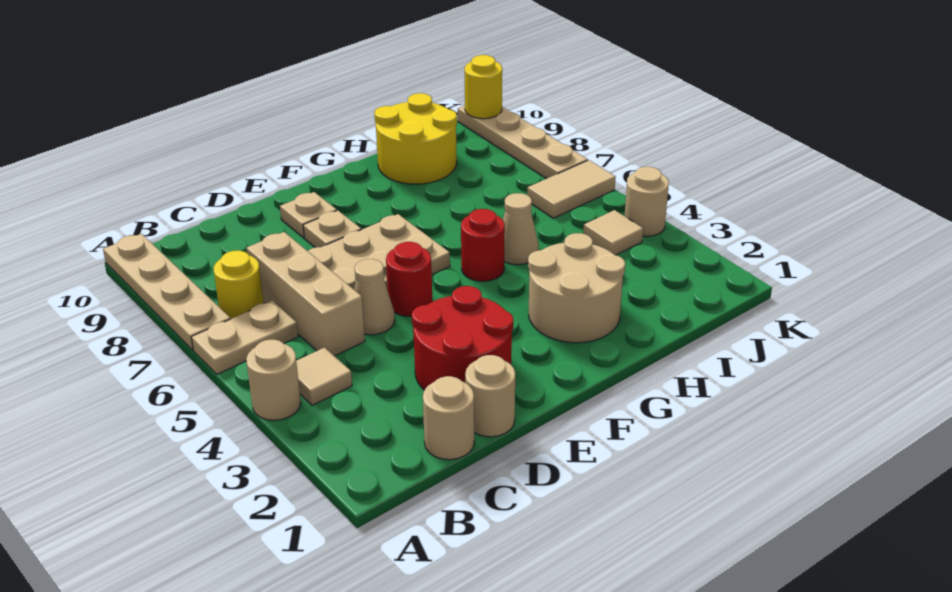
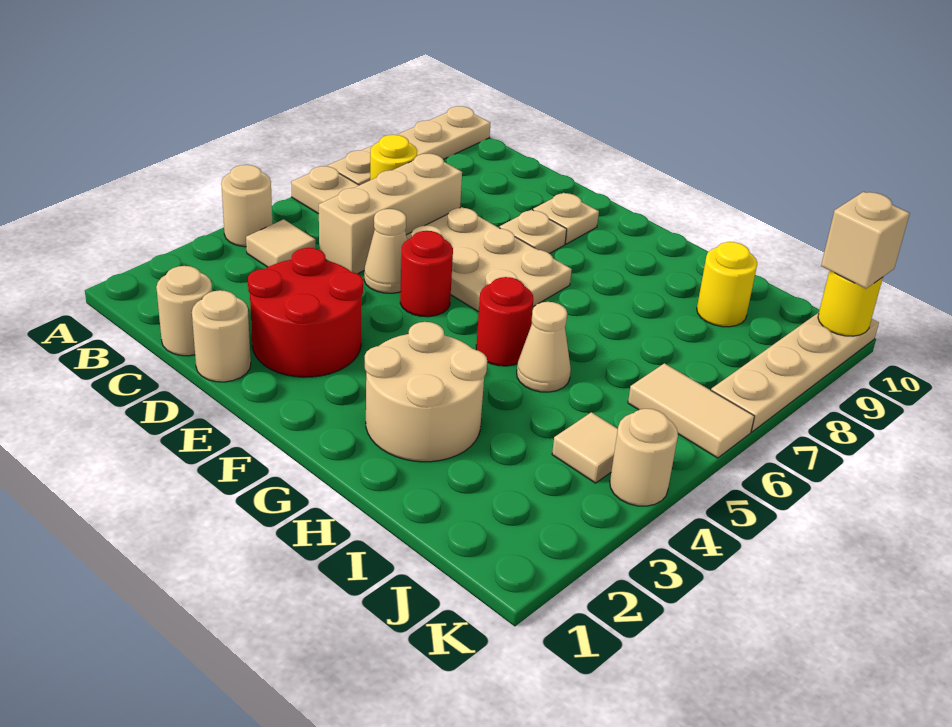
yellow round brick H9:I10 level 1 -> yellow round brick I9 level 1
none -> tan brick K10 level 3

